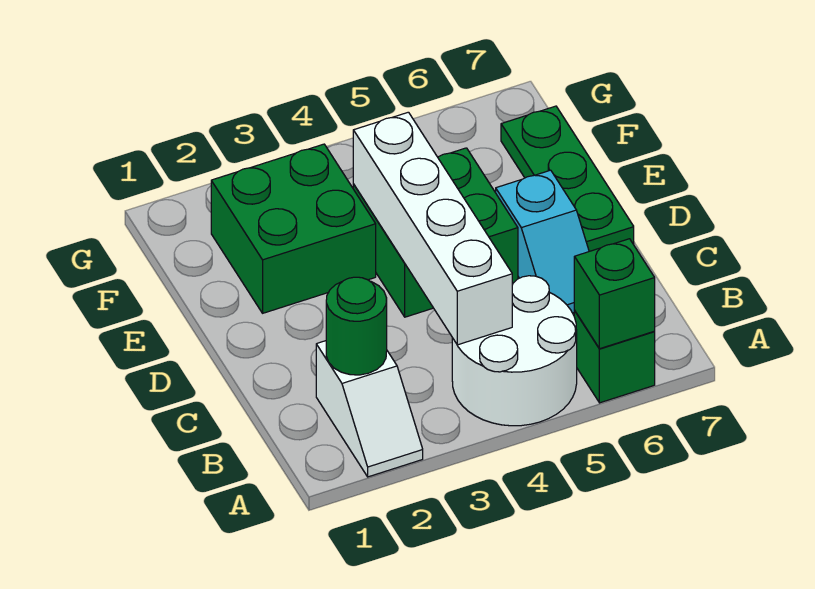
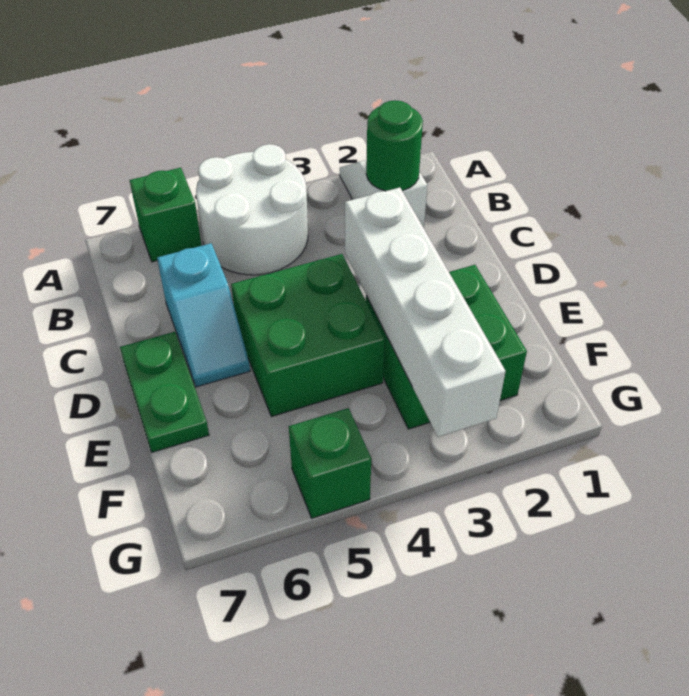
green brick A6 level 2 -> green brick G5 level 1
white brick B4:E4 level 2 -> white brick D3:G3 level 2
cyan slope C6:D6 level 1 top D -> cyan slope C6:D6 level 1 top C
green plate D7:F7 level 1 -> green plate D7:E7 level 1

